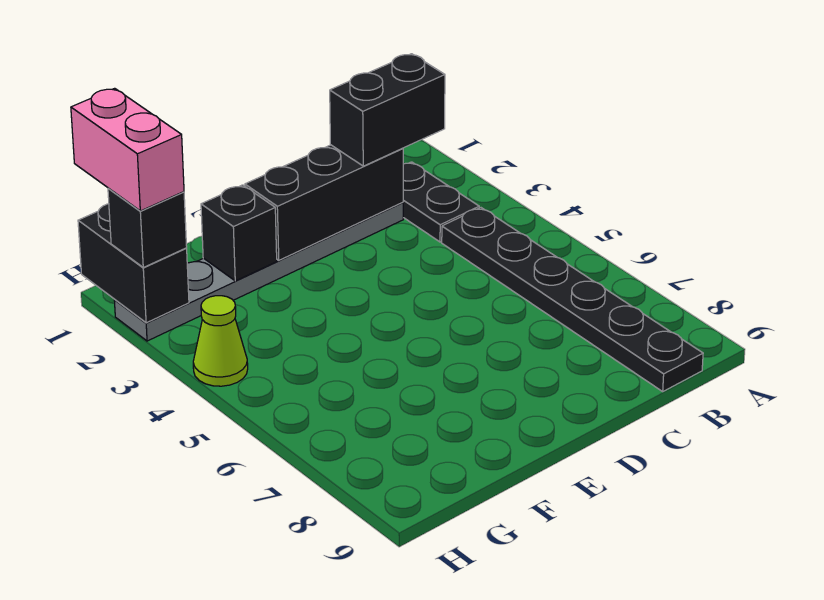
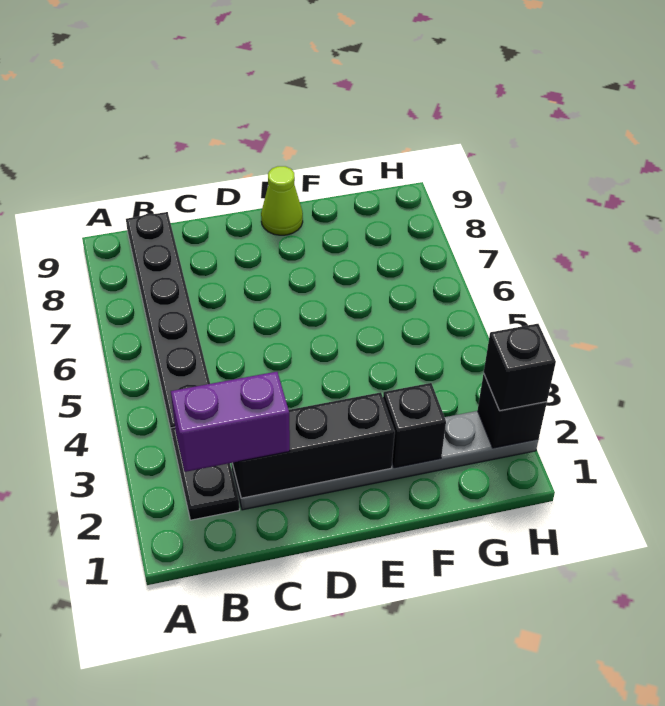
black brick B2:C2 level 3 -> purple brick B2:C2 level 3
black brick H1:H2 level 2 -> black brick H2 level 2
pink brick H1:H2 level 4 -> none
lime cone H4 level 1 -> lime cone E9 level 1

